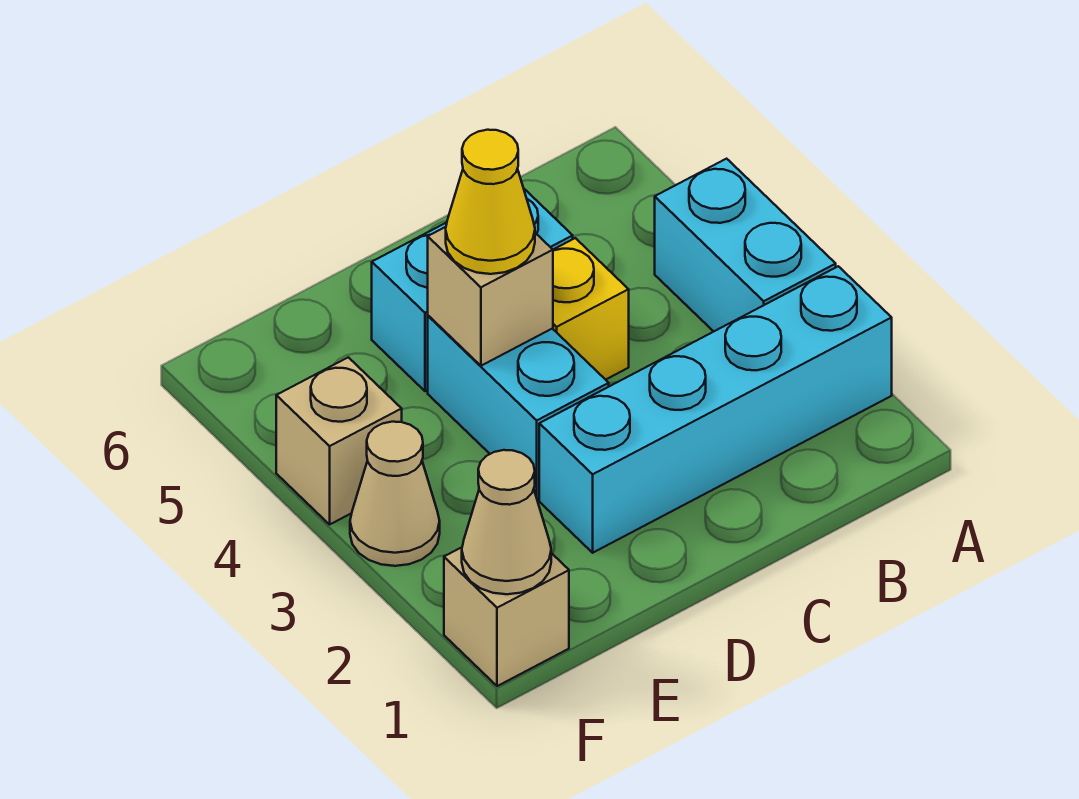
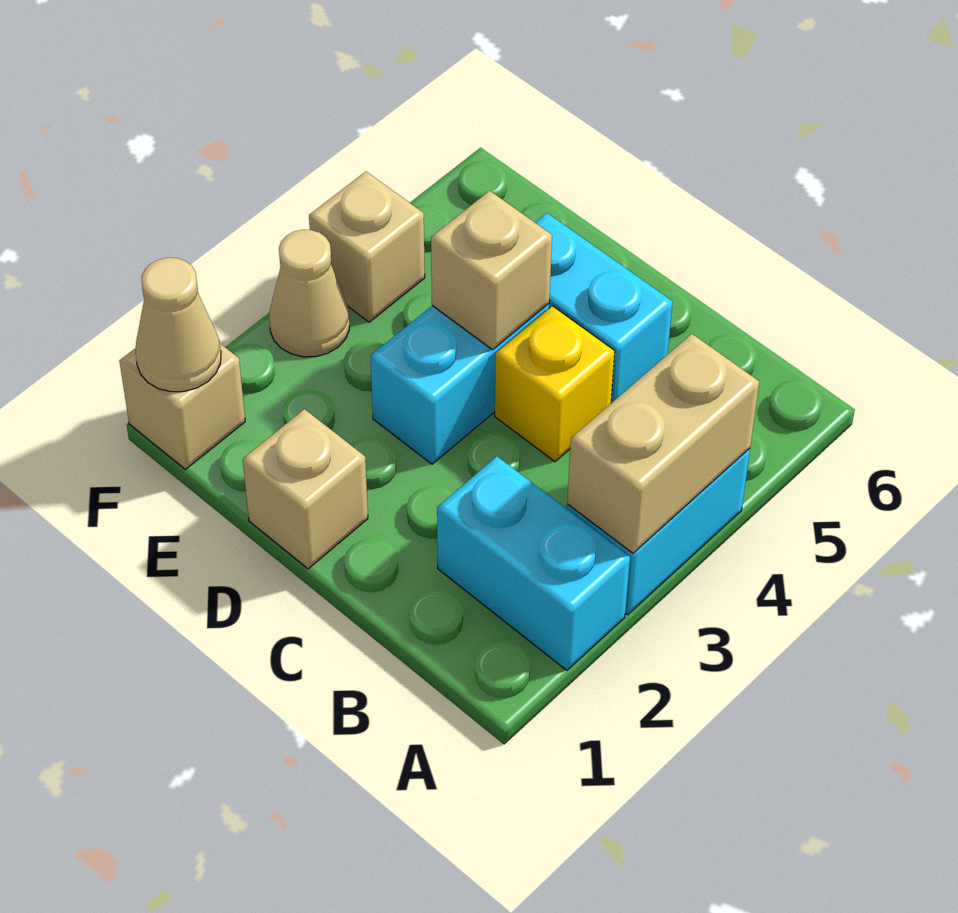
cyan brick A2:D2 level 1 -> cyan brick A2:B2 level 1
none -> tan brick A3:A4 level 2
none -> tan brick D1 level 1
yellow cone D4 level 3 -> none

